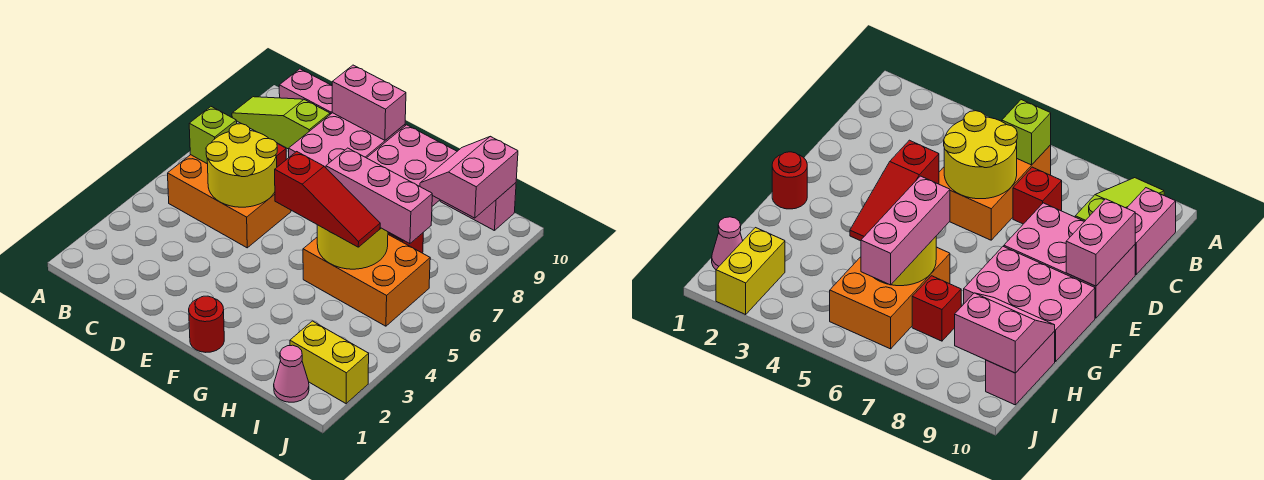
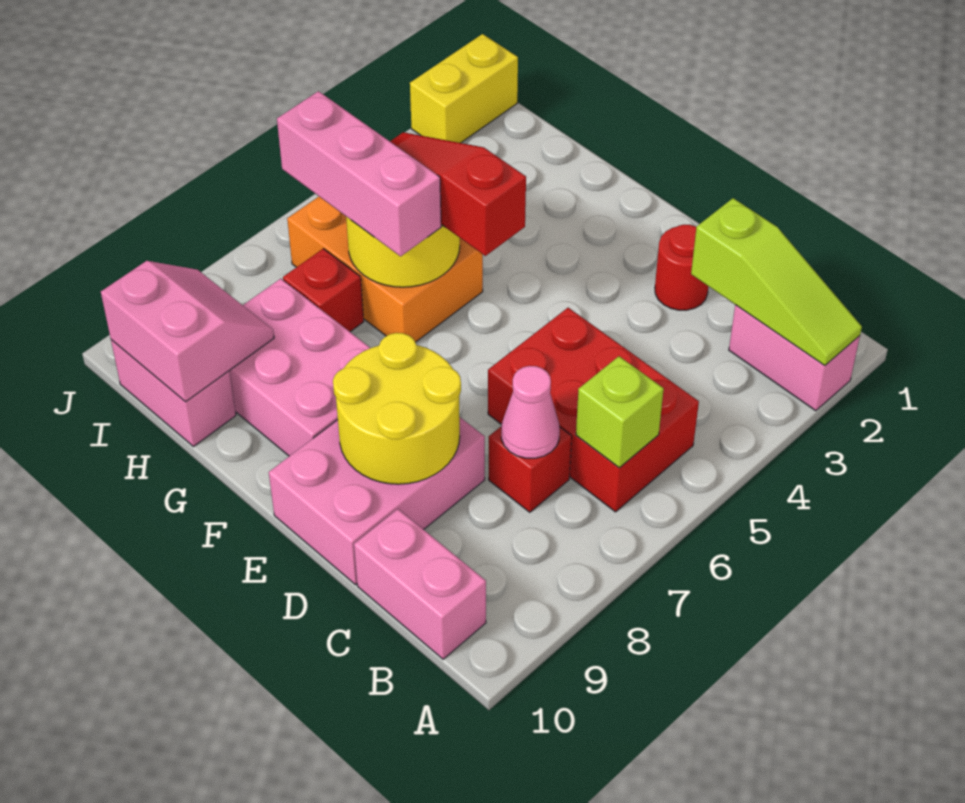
lime slope A9:C9 level 1 top C -> lime slope A2:C2 level 2 top C
orange brick B5:D6 level 1 -> red brick B5:D6 level 1
yellow round brick C5:D6 level 2 -> yellow round brick D8:E9 level 2
pink brick D10:E10 level 2 -> pink brick A2:B2 level 1
red round brick F1 level 1 -> red round brick D2 level 1
pink brick F8:G10 level 1 -> pink brick F8:H9 level 1
pink slope H9:I10 level 2 top I -> pink slope H9:I10 level 2 top 10
pink cone I1 level 1 -> pink cone C7 level 2
yellow brick I2:J2 level 1 -> yellow brick J1:J2 level 1

